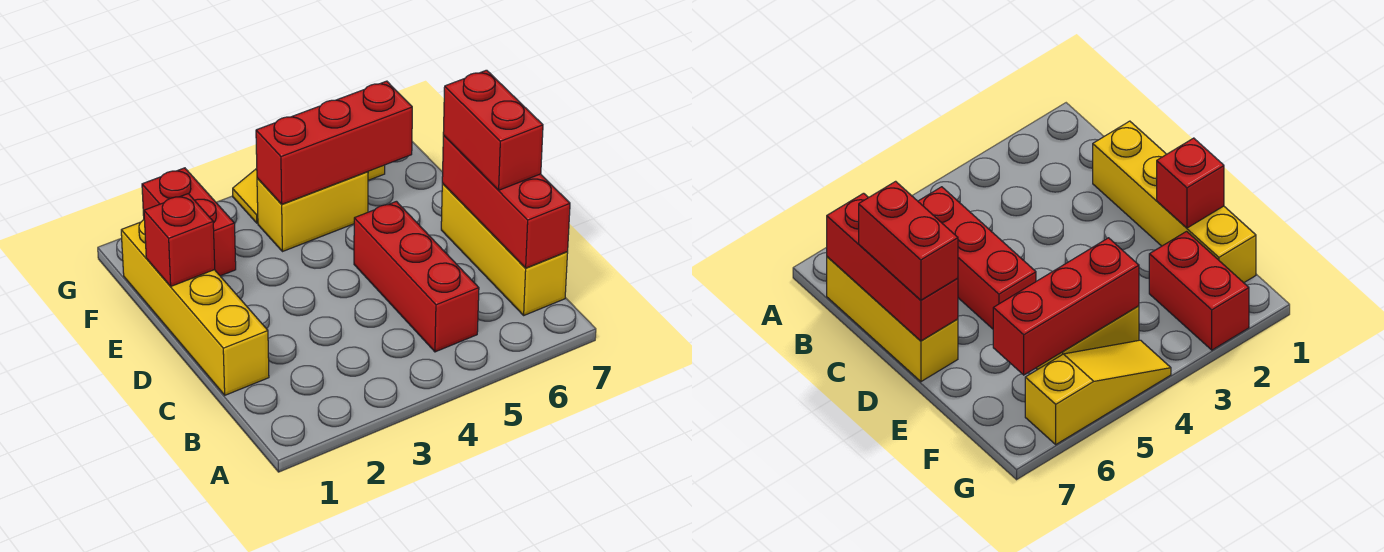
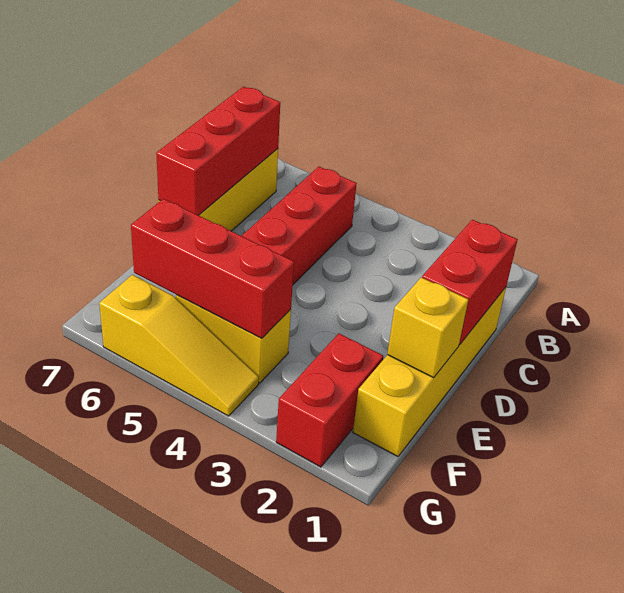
red brick C7:D7 level 3 -> red brick C1:D1 level 2
red brick E1 level 2 -> yellow brick E1 level 2

